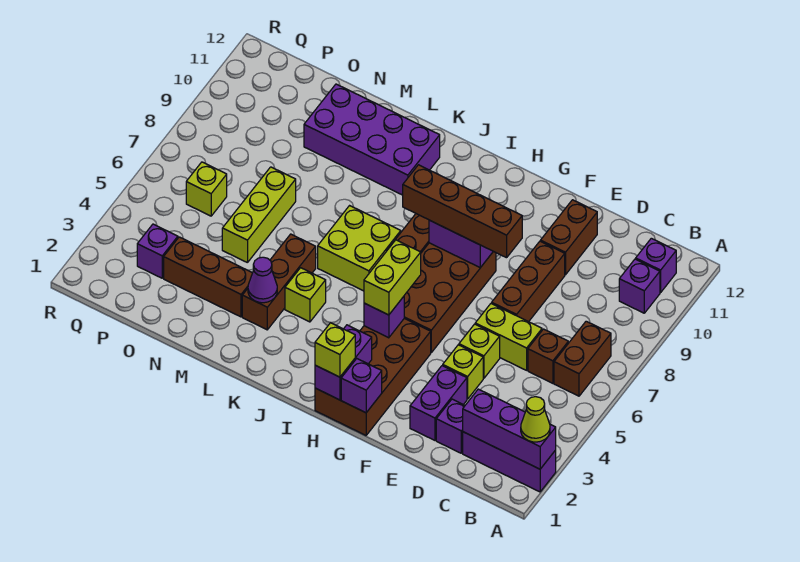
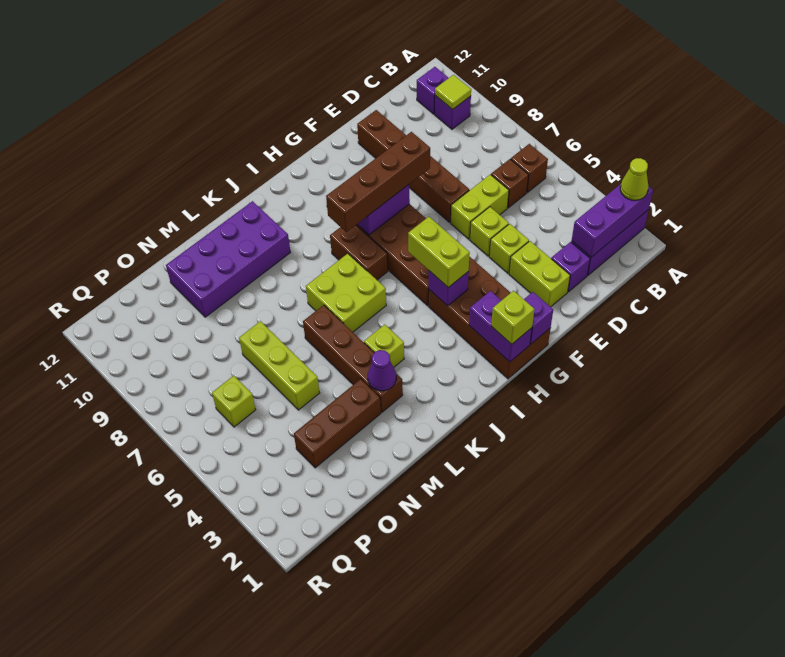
brown brick B6:B7 level 1 -> brown brick B6 level 1
none -> lime tile B10 level 2
purple brick E2:E3 level 1 -> lime brick E2:E3 level 1
brown brick L3:L5 level 1 -> brown brick L3:L6 level 1
purple brick P3 level 1 -> none

